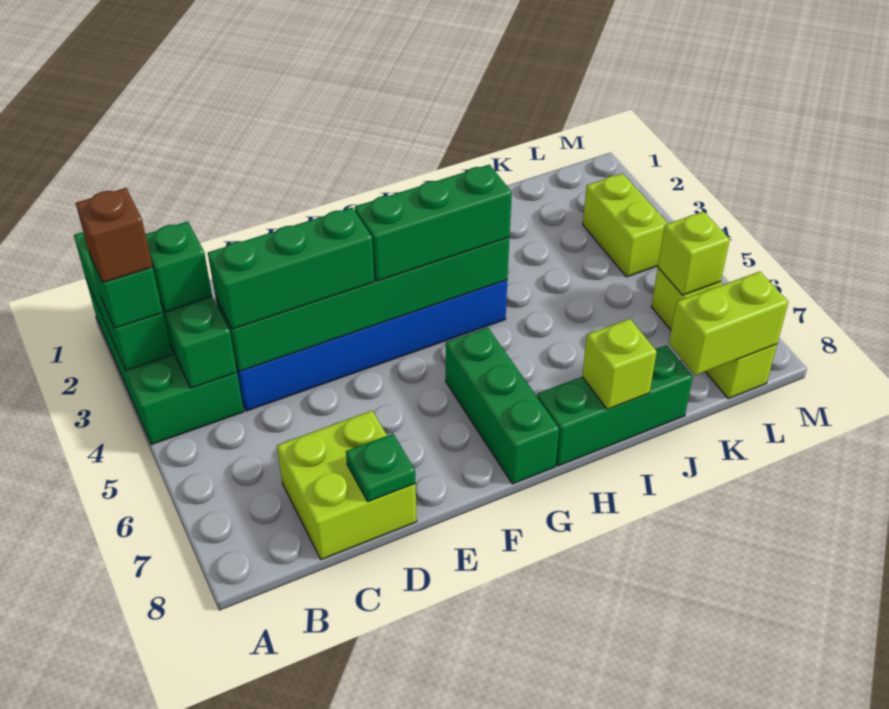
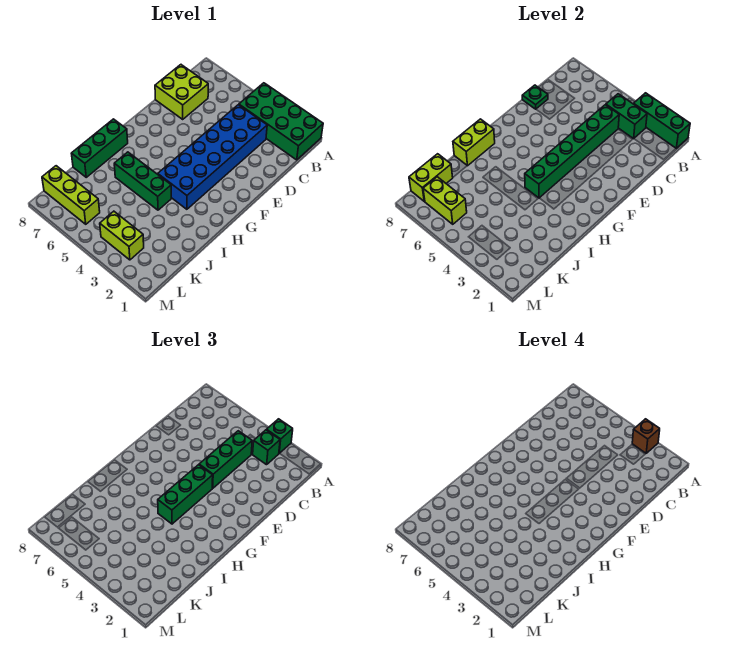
green brick G6:G8 level 1 -> green brick I4:I6 level 1
lime brick I8 level 2 -> lime brick H8:I8 level 2
lime brick L6 level 2 -> lime brick L6:L7 level 2

